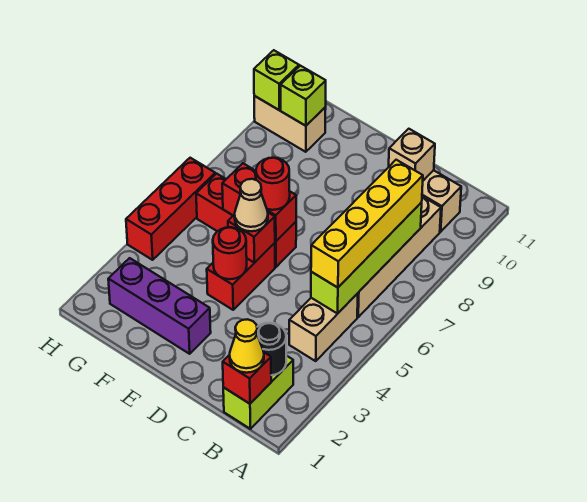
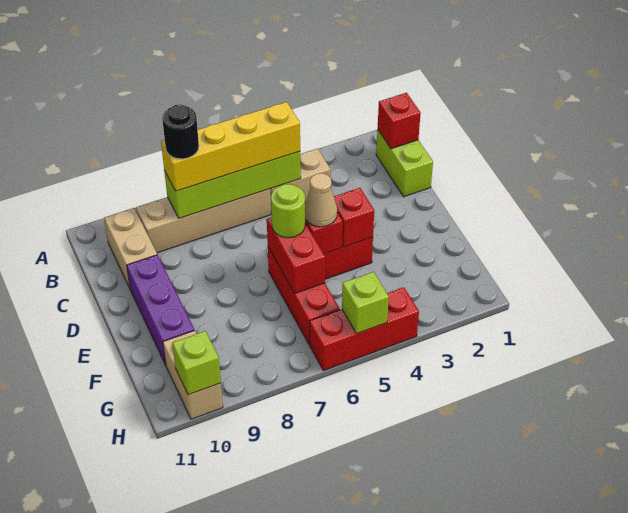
lime brick B1:B2 level 1 -> lime brick B1:C1 level 1
yellow cone B1 level 3 -> none
black round brick B2 level 2 -> black round brick B8 level 4
tan brick C10 level 2 -> none
purple brick E2:G2 level 1 -> purple brick D10:F10 level 1
red round brick E4 level 2 -> red brick E4 level 2
red round brick E6 level 3 -> lime round brick E6 level 3
lime brick G10 level 2 -> lime brick H5 level 2

